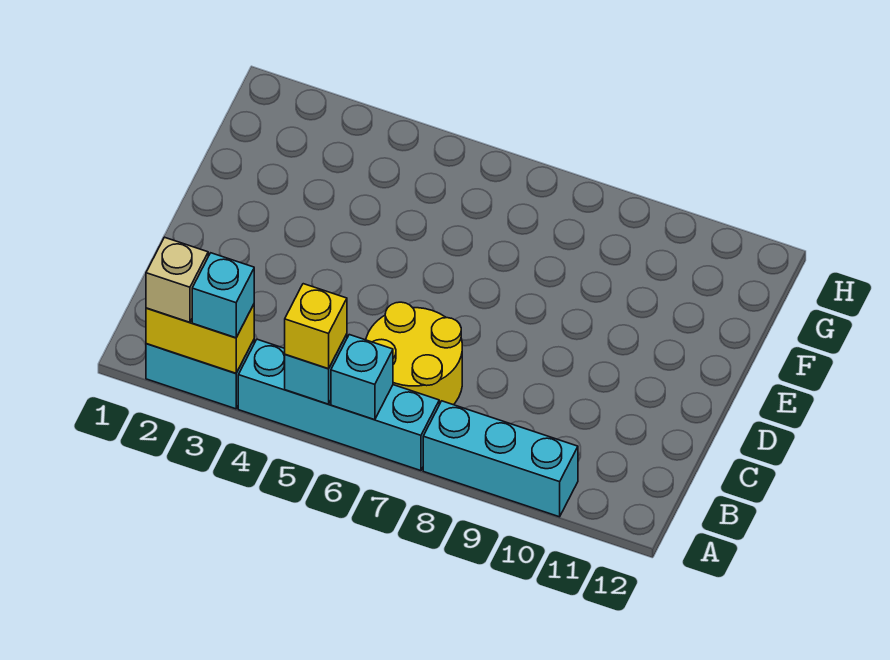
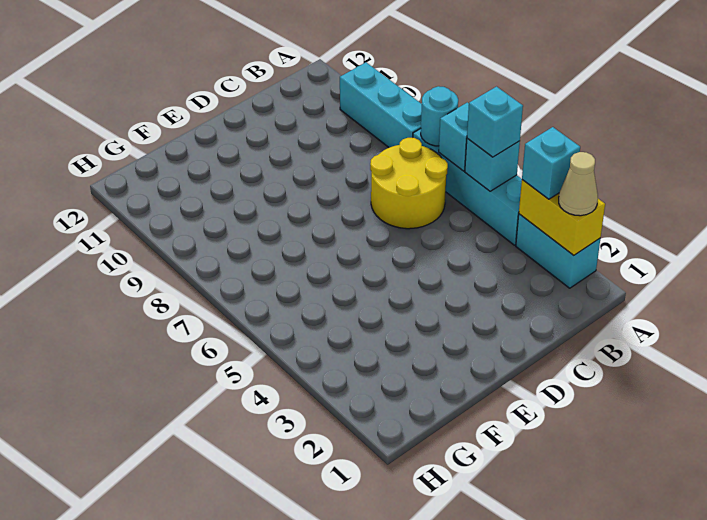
tan brick A2 level 3 -> tan cone A2 level 3
yellow brick A5 level 3 -> cyan brick A5 level 3
none -> cyan round brick A7 level 2

